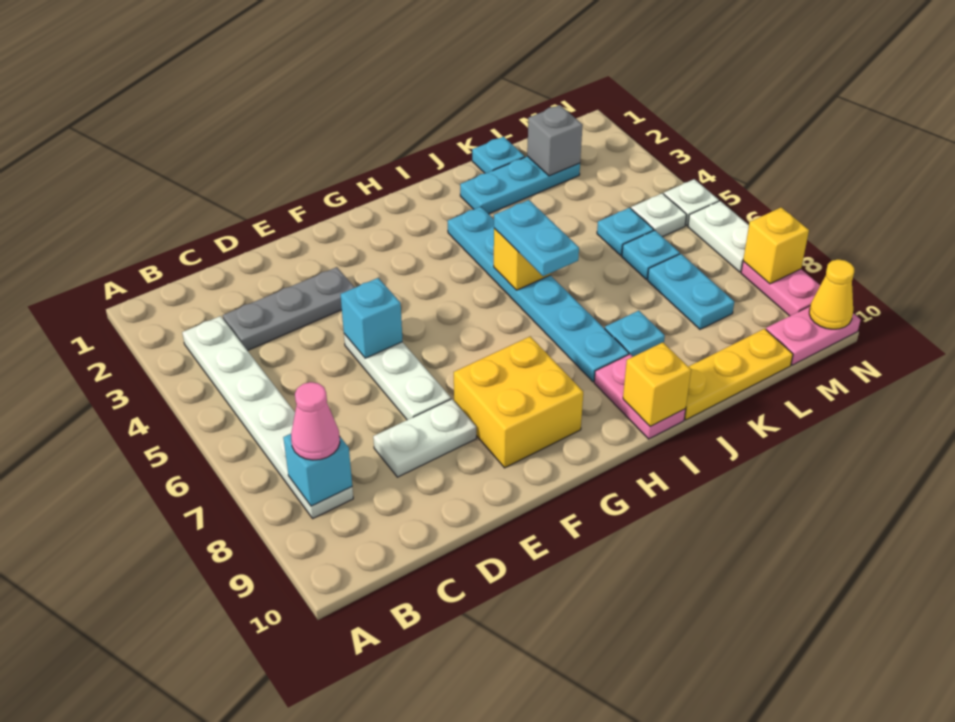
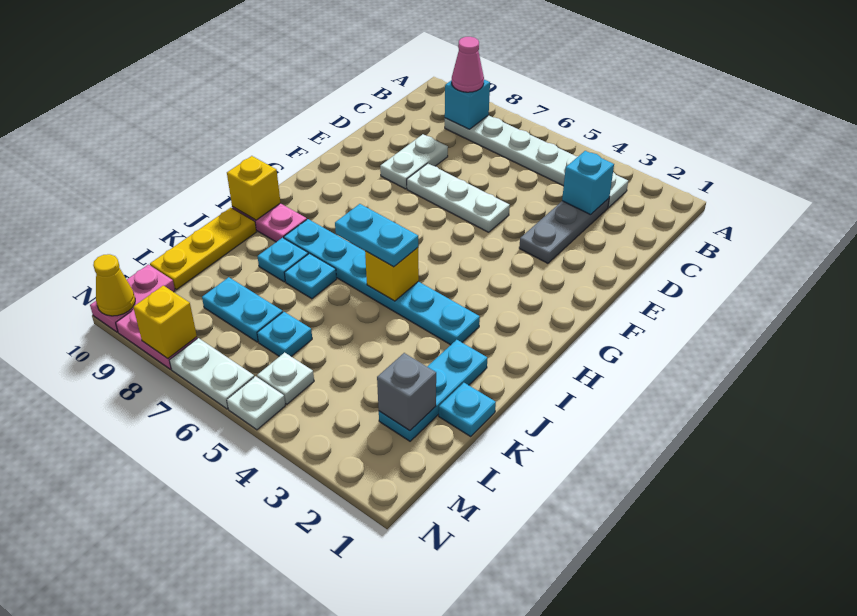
cyan brick E5 level 2 -> cyan brick C3 level 2
yellow brick F8:G9 level 1 -> none
cyan plate L5 level 1 -> cyan plate J7 level 1

